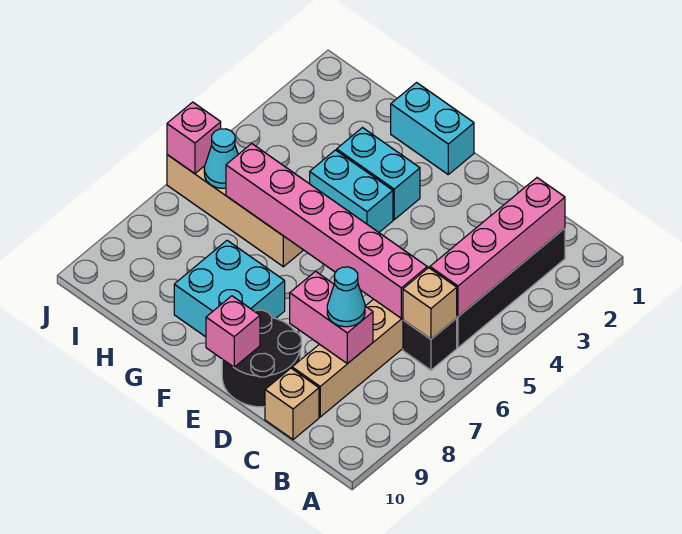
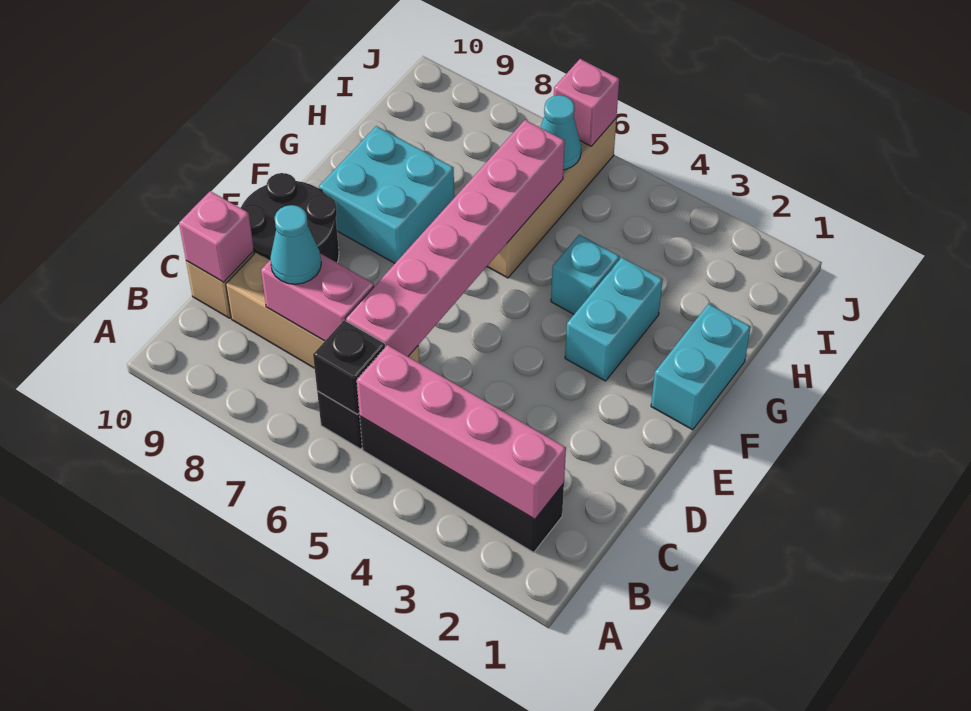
tan brick B6 level 2 -> black brick B6 level 2
pink brick C8:D8 level 2 -> pink brick C7:C8 level 2
pink brick E10 level 2 -> pink brick C10 level 2
cyan brick F4:G4 level 1 -> cyan brick G4 level 1

